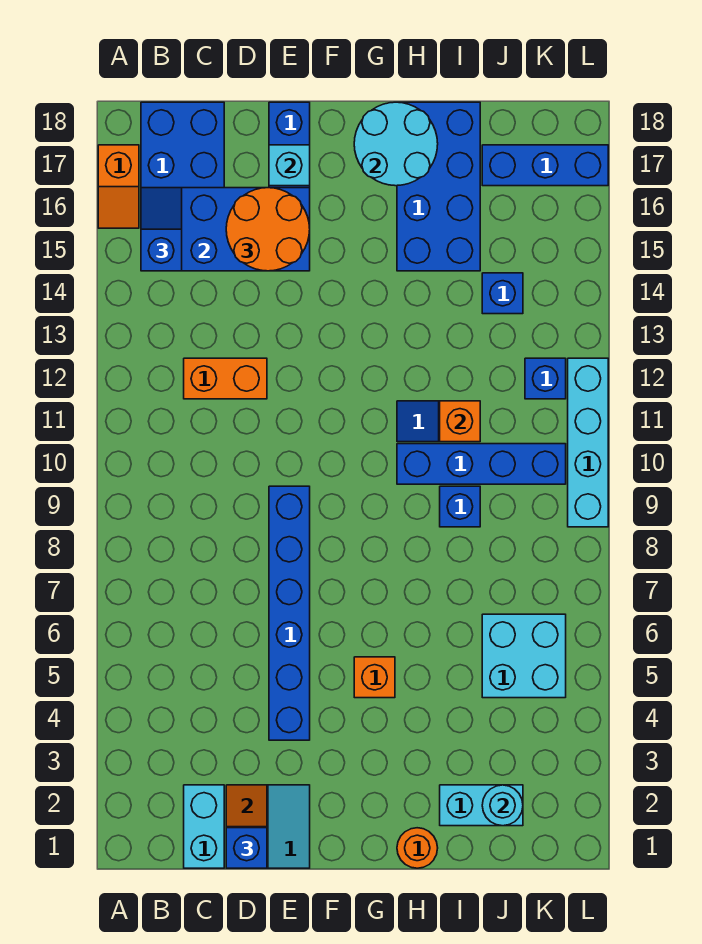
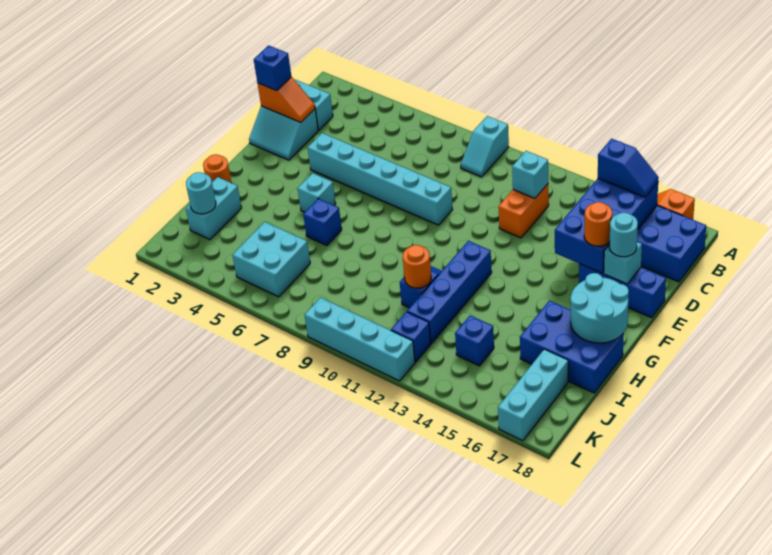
none -> cyan slope A9:B9 level 1 top A
none -> cyan brick C12 level 2
orange round brick D15:E16 level 3 -> orange round brick E16 level 3
blue brick E4:E9 level 1 -> cyan brick E4:E9 level 1
none -> cyan round brick E17 level 3
orange brick G5 level 1 -> cyan brick G5 level 1
blue brick H10:K10 level 1 -> blue brick G12:J12 level 1
blue brick H15:I18 level 1 -> blue brick H16:I18 level 1
blue brick I9 level 1 -> blue brick H6 level 1
orange brick I11 level 2 -> orange round brick I11 level 2
blue brick J17:L17 level 1 -> cyan brick J17:L17 level 1

